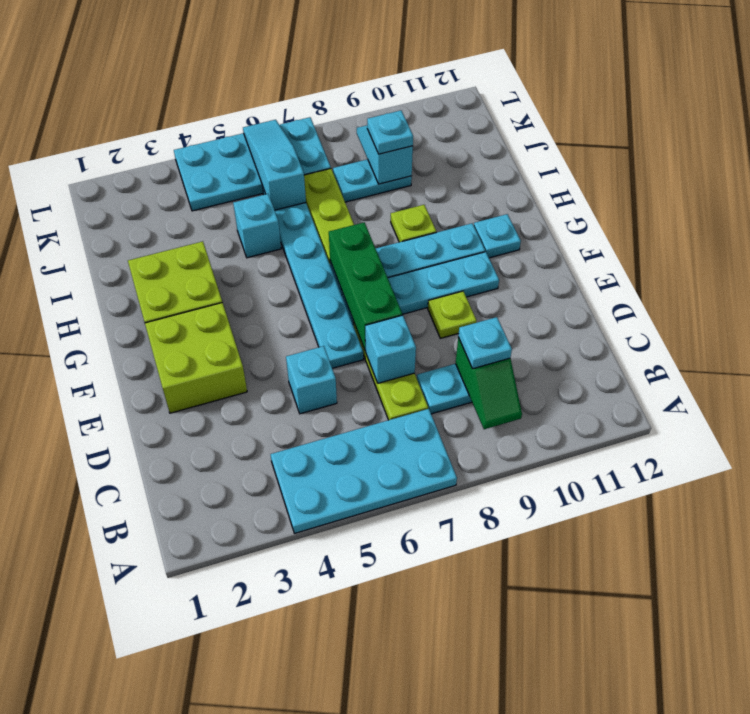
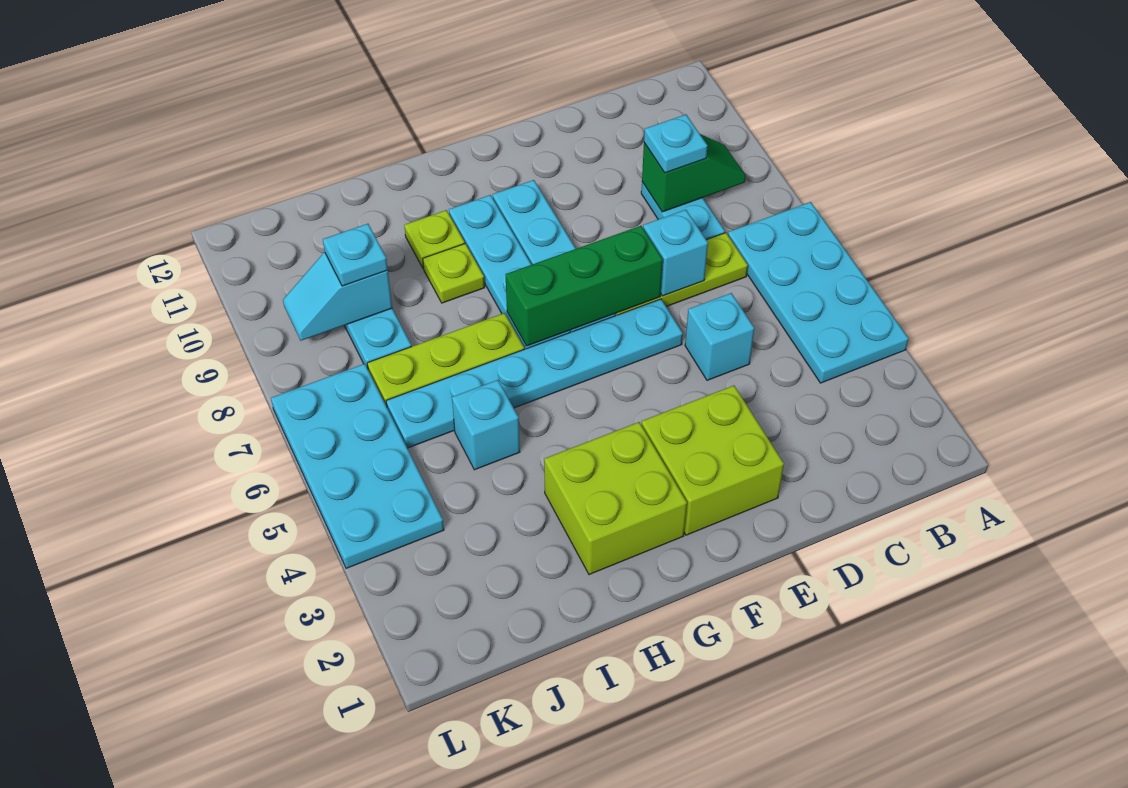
lime plate E9 level 1 -> lime plate H10 level 1
cyan plate G11 level 1 -> none
cyan slope J6:L6 level 2 top J -> none

